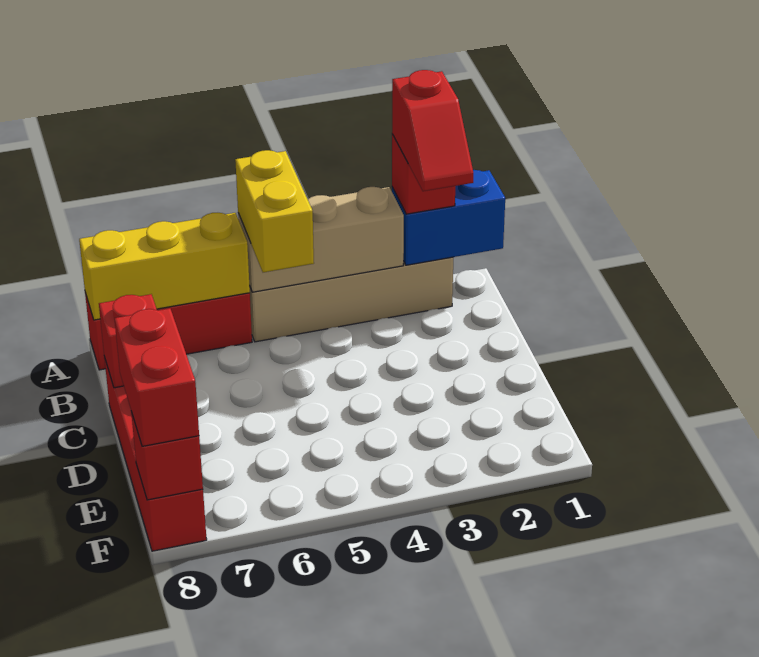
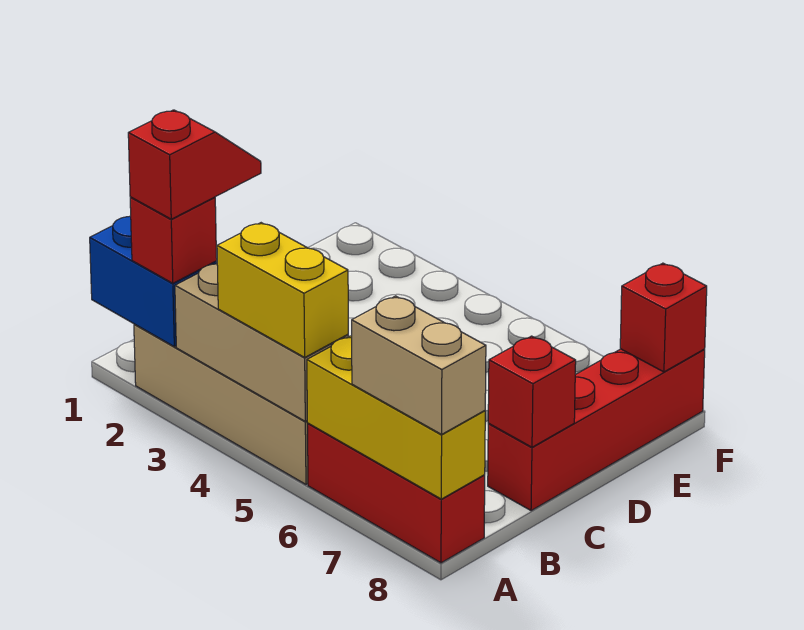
yellow brick A5:B5 level 3 -> yellow brick A4:A5 level 3
none -> tan brick A7:A8 level 3
red brick E8:F8 level 3 -> none

